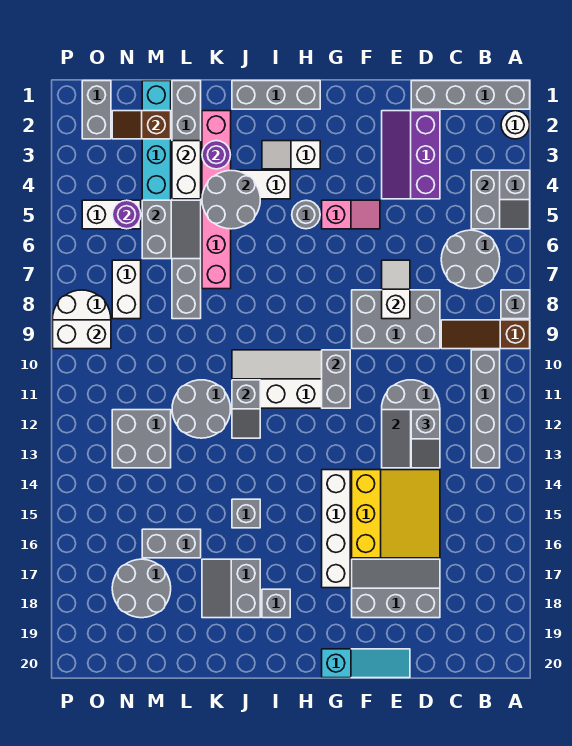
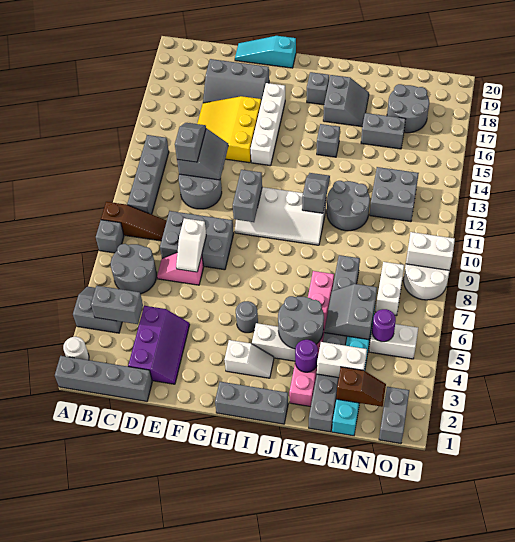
grey brick B4:B5 level 2 -> grey brick B4:C4 level 2
pink slope F5:G5 level 1 top G -> pink slope D7:E7 level 1 top E
white brick L3:L4 level 2 -> white brick L3:M3 level 2

